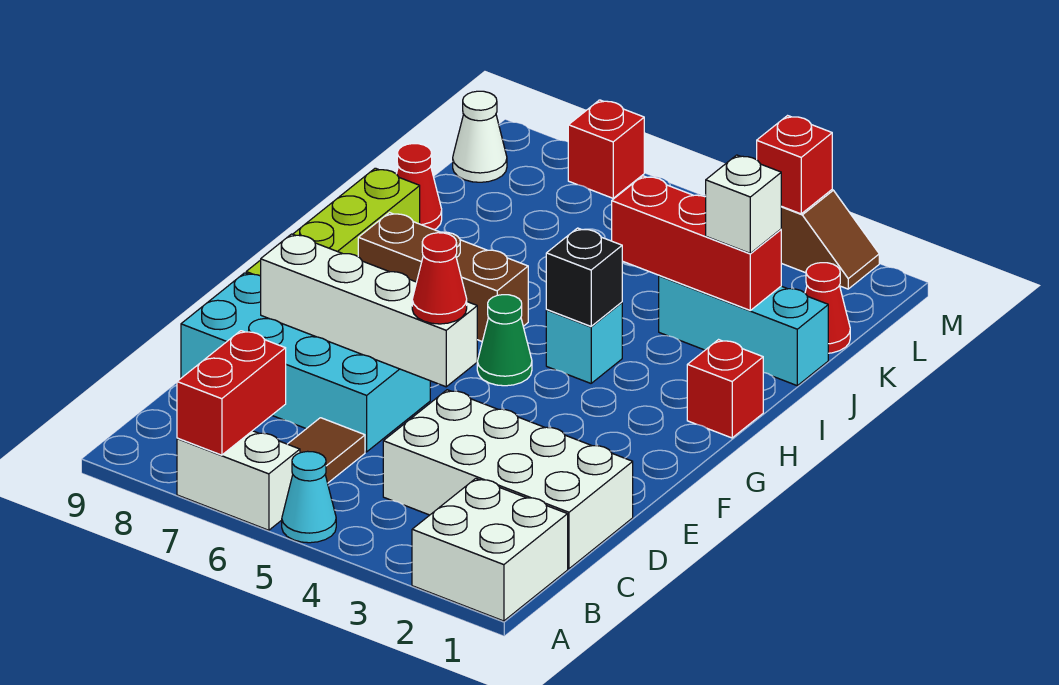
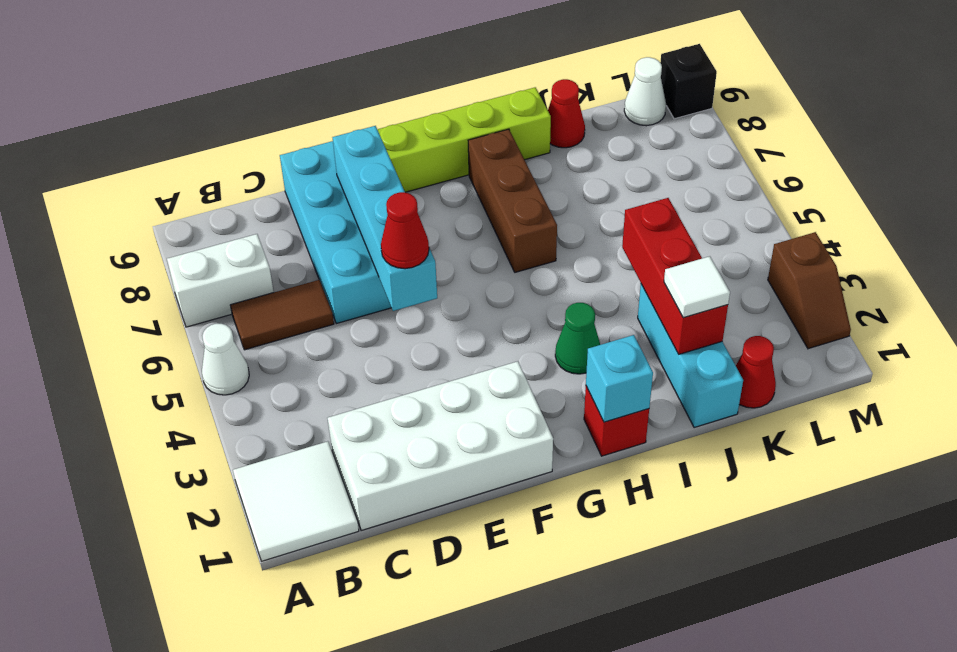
white brick A1:B2 level 1 -> white tile A1:B2 level 1
cyan cone A5 level 1 -> white cone A5 level 1
white brick A6:A7 level 1 -> white brick A7:B7 level 1
red brick A7:B7 level 2 -> none
white brick C1:D4 level 1 -> white brick C1:F2 level 1
white brick E5:E8 level 2 -> cyan brick E5:E8 level 2
green cone G5 level 1 -> green cone H3 level 1
cyan brick H4 level 1 -> cyan brick H1 level 2
black brick H4 level 2 -> black brick M9 level 1
white brick J2 level 3 -> white tile J2 level 3
red brick M3 level 2 -> none
red brick M7 level 1 -> none

